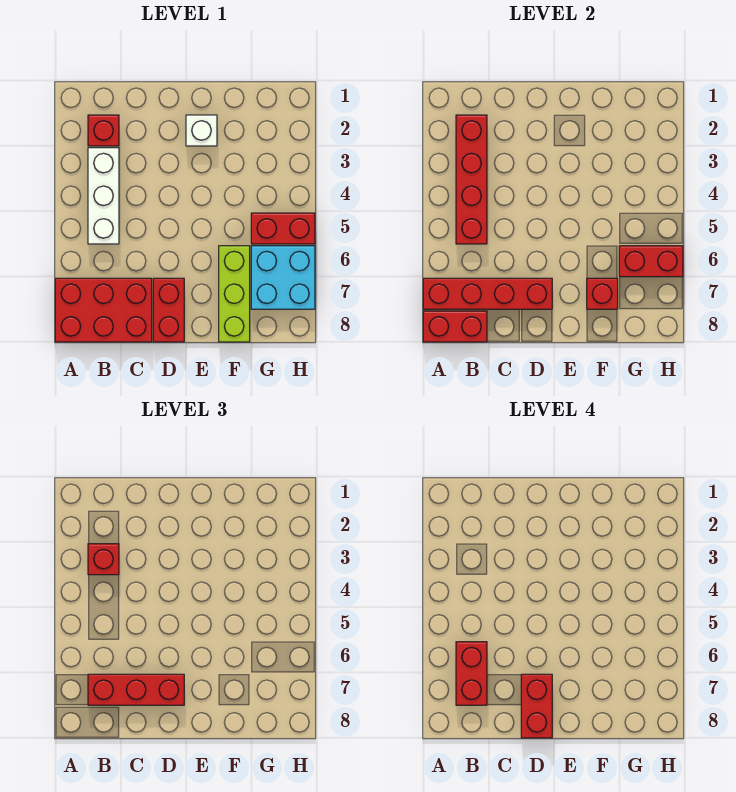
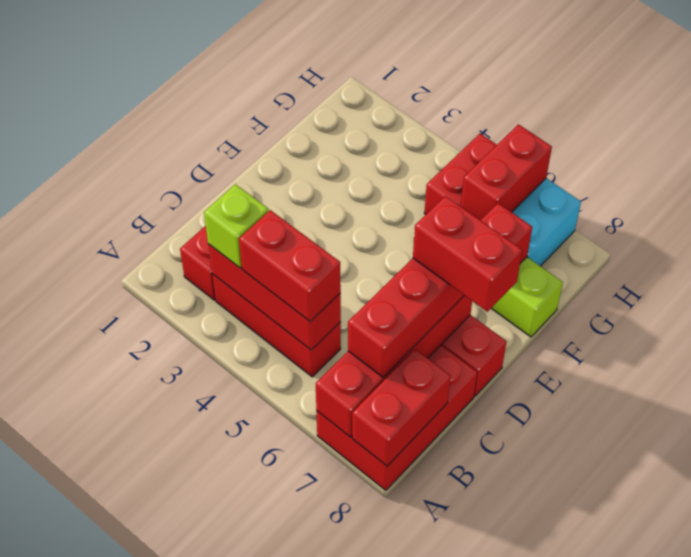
red brick B2:B5 level 2 -> red brick B3:B5 level 2
white brick B3:B5 level 1 -> red brick B3:B5 level 1
red brick B3 level 3 -> lime brick B3 level 3
red brick B6:B7 level 4 -> red brick B4:B5 level 3
white brick E2 level 1 -> none

